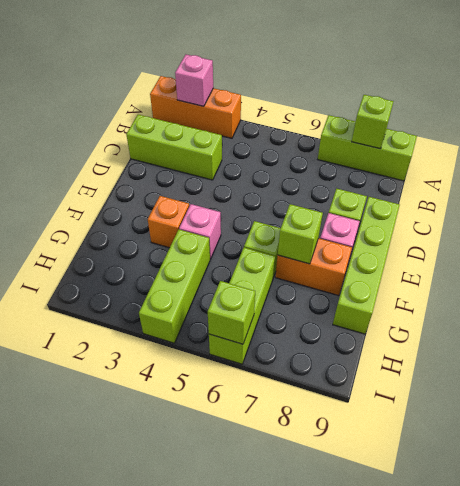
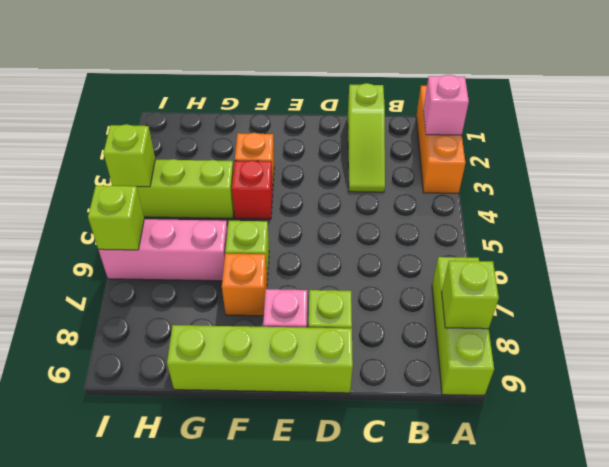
lime brick C1:C3 level 1 -> lime slope C1:C3 level 1 top 1
pink brick F4 level 1 -> red brick F4 level 1
orange brick F7:F8 level 1 -> orange brick F7 level 1
lime brick F7 level 2 -> lime brick I4 level 2
lime brick G6:I6 level 1 -> pink brick G6:I6 level 1

